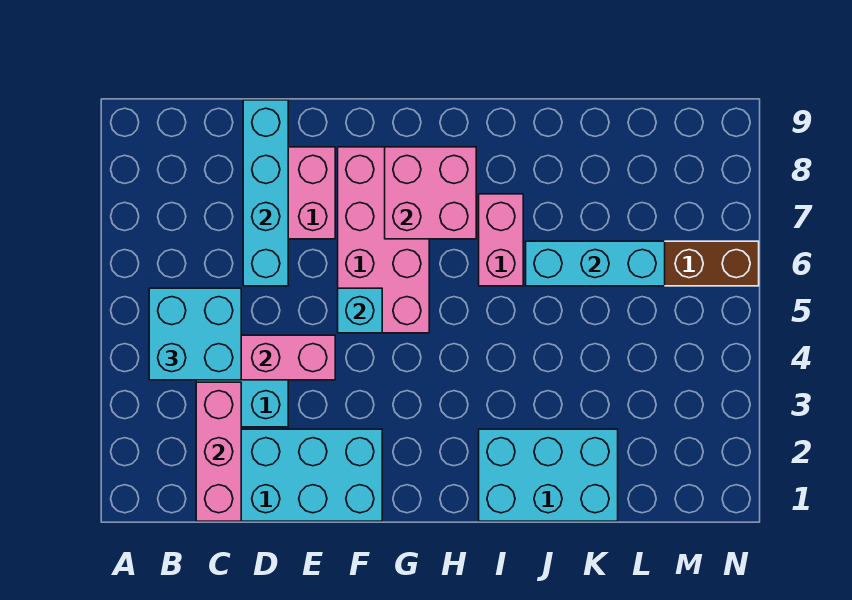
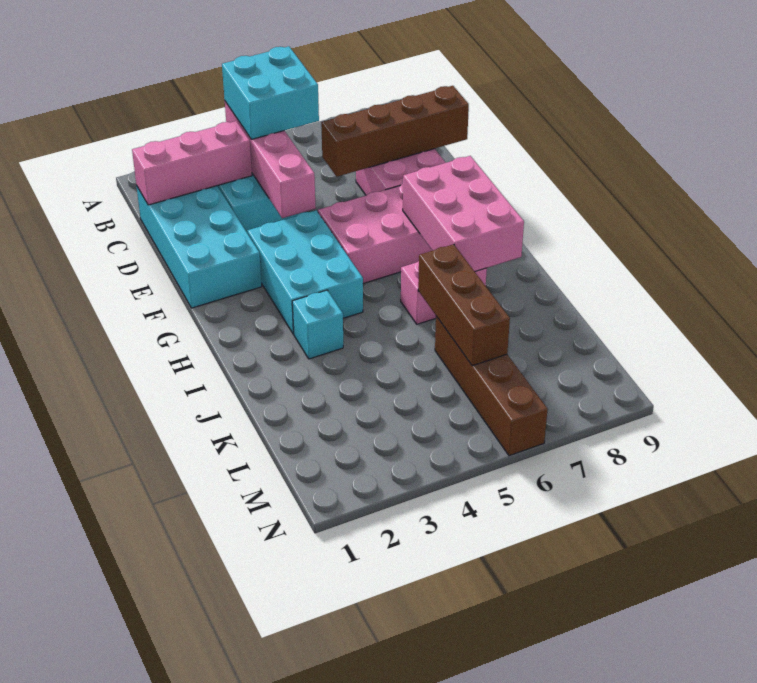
cyan brick D6:D9 level 2 -> brown brick D6:D9 level 2
cyan brick F5 level 2 -> cyan brick I3 level 1
pink brick G7:H8 level 2 -> pink brick G7:I8 level 2
cyan brick I1:K2 level 1 -> cyan brick F3:H4 level 1
cyan brick J6:L6 level 2 -> brown brick J6:L6 level 2

